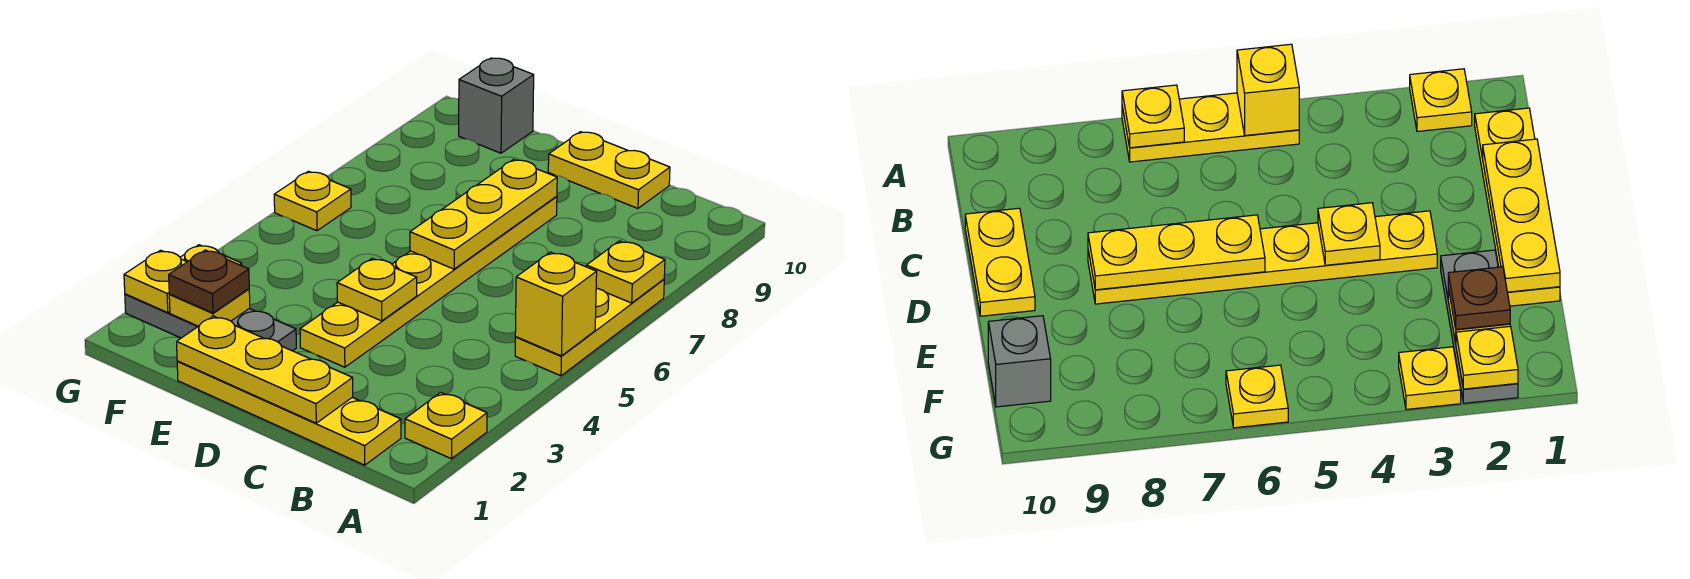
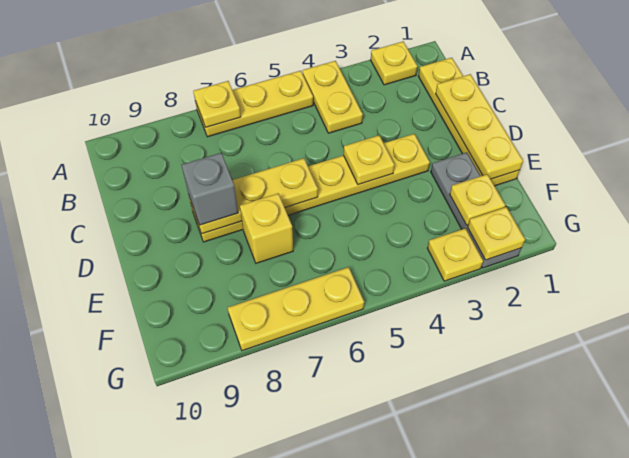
yellow brick A5 level 2 -> yellow brick E7 level 1
yellow plate C10:D10 level 1 -> yellow plate A4:B4 level 1
brown plate F2 level 3 -> none
grey brick F10 level 1 -> grey brick D8 level 3
yellow plate G6 level 1 -> yellow plate G6:G8 level 1

